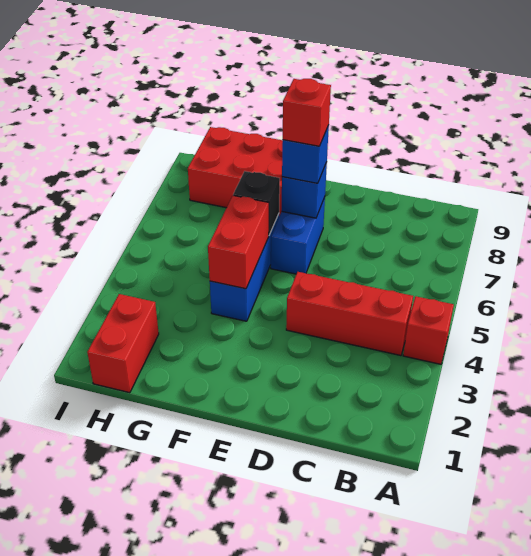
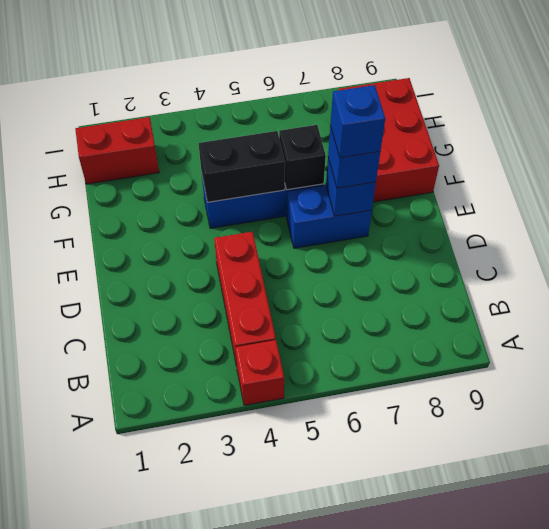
red brick E7 level 4 -> blue brick E7 level 4
red brick F4:F5 level 2 -> black brick F4:F5 level 2

